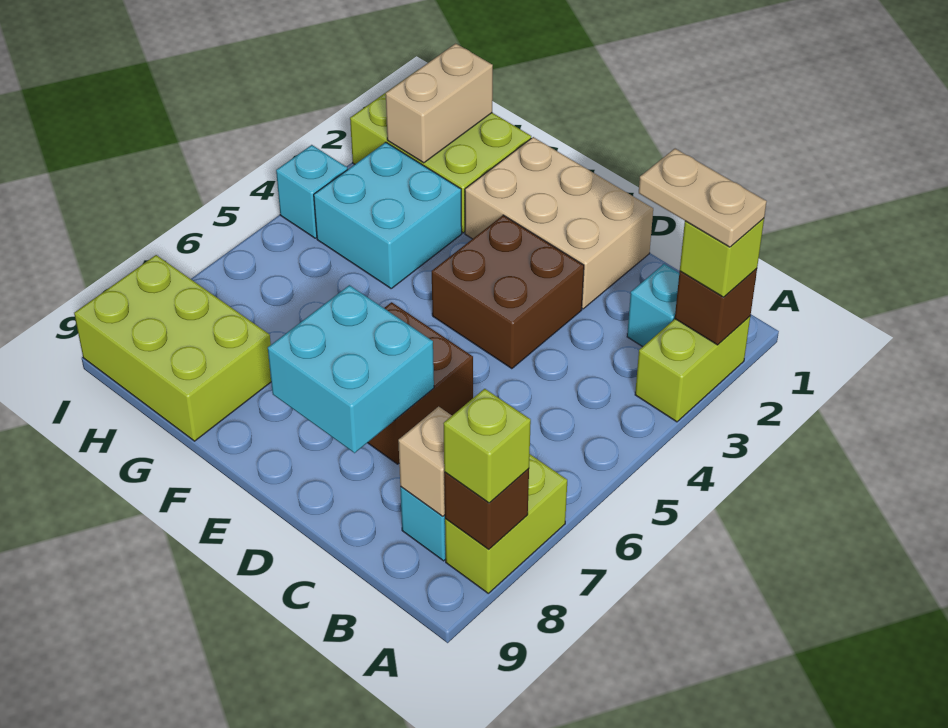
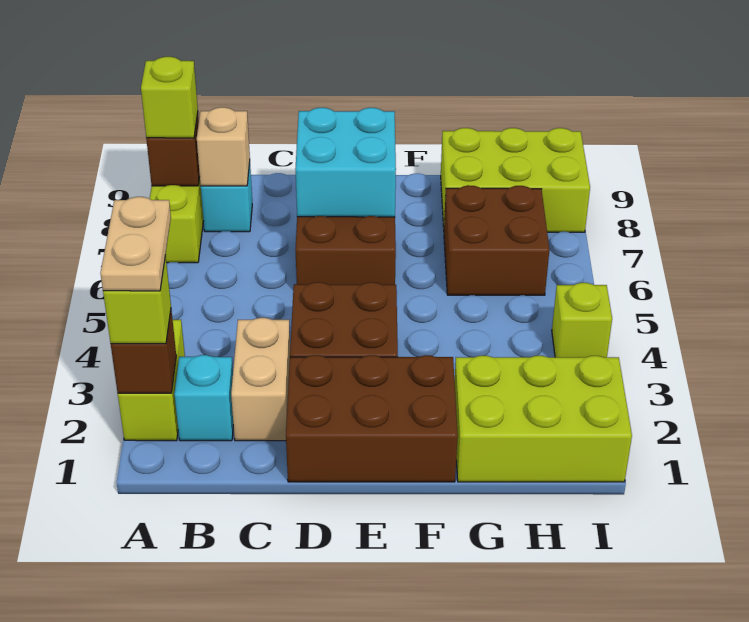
tan plate A2:B2 level 4 -> tan plate A2:A3 level 4
tan brick D1:F2 level 1 -> brown brick D1:F2 level 1
cyan brick G3:H4 level 1 -> none
none -> brown brick G6:H7 level 1
tan brick H1:H2 level 2 -> tan brick C2:C3 level 1
cyan brick I4 level 1 -> lime brick I4 level 1

